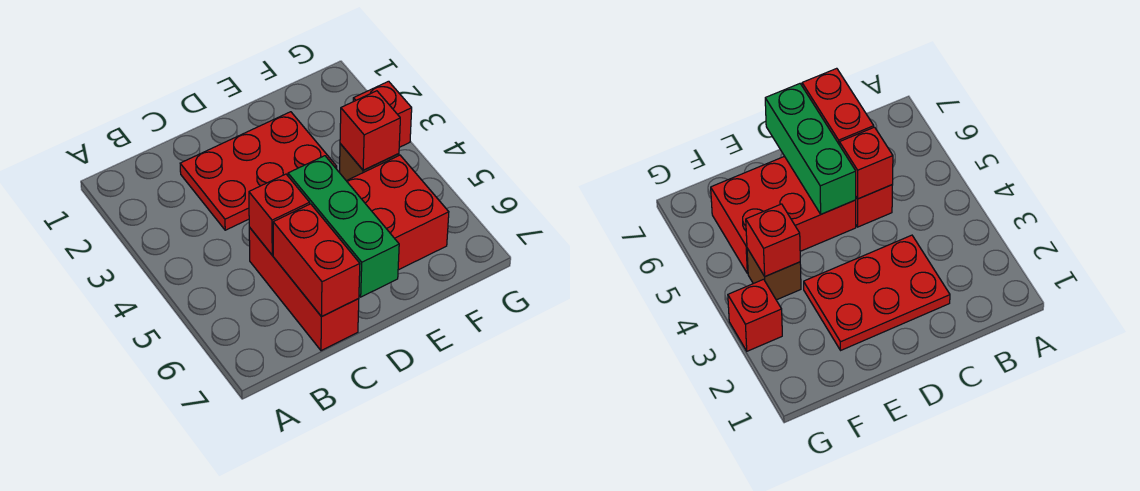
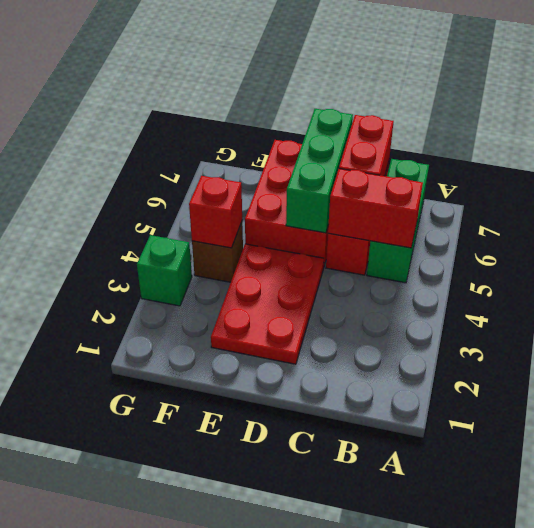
none -> green brick B5:B7 level 1
red plate C2:E3 level 1 -> red plate D2:E4 level 1
red brick C5 level 2 -> red brick B5:C5 level 2
red brick D5:F6 level 1 -> red brick D5:E7 level 1
red brick G3 level 1 -> green brick G3 level 1

